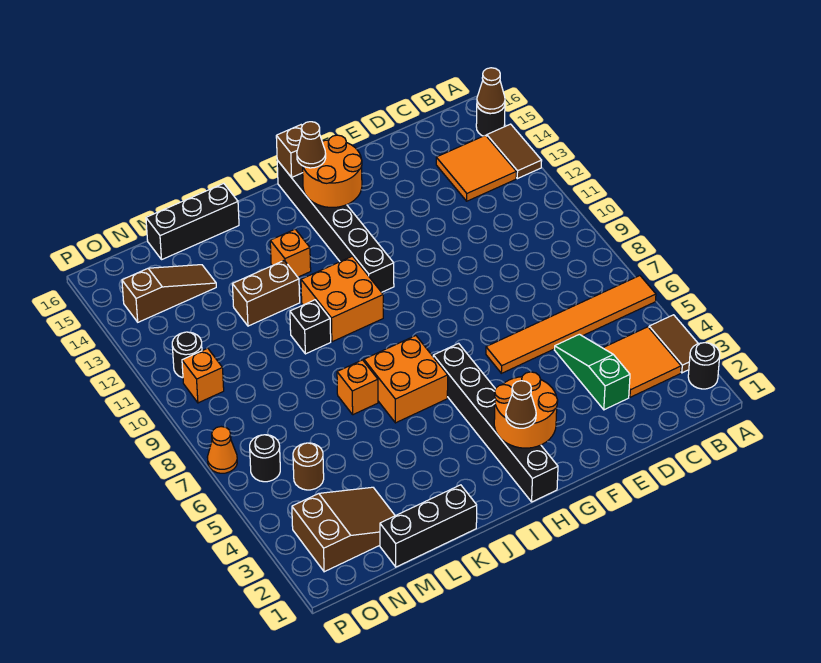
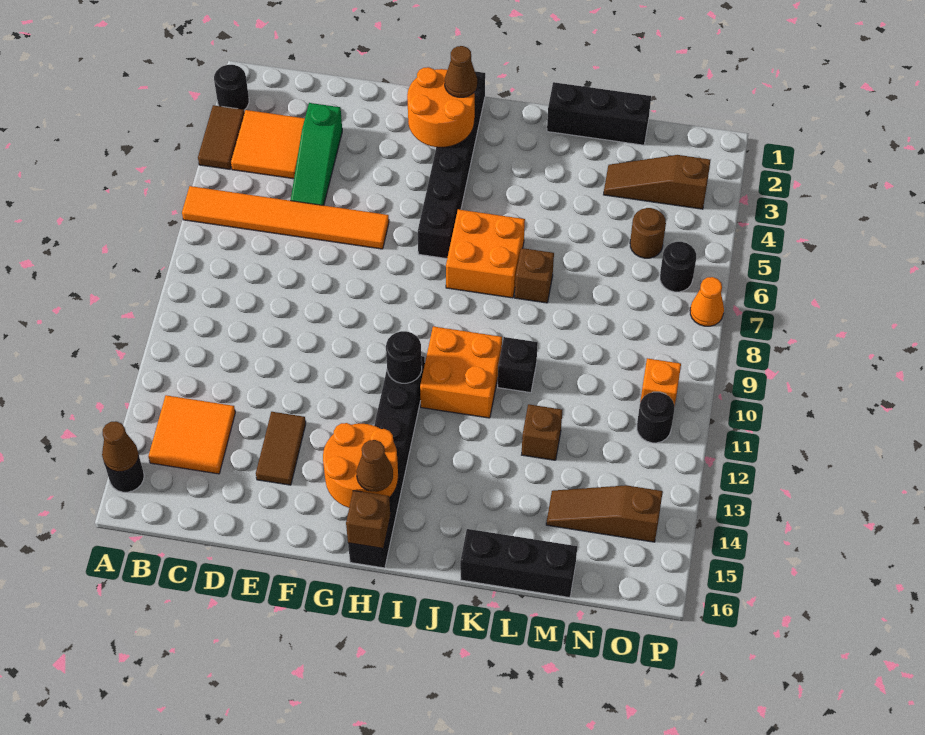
brown tile A13:A14 level 1 -> brown tile E13:E14 level 1
none -> black round brick H11 level 2
orange brick J13 level 1 -> none
orange brick K7 level 1 -> brown brick K7 level 1
brown brick K12:L12 level 1 -> brown brick L12 level 1
brown slope M2:O3 level 1 top O -> brown slope M3:O3 level 1 top O

